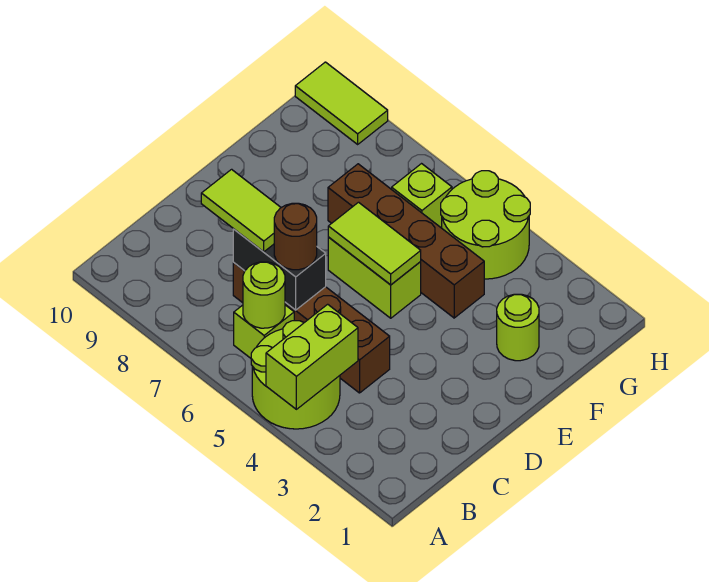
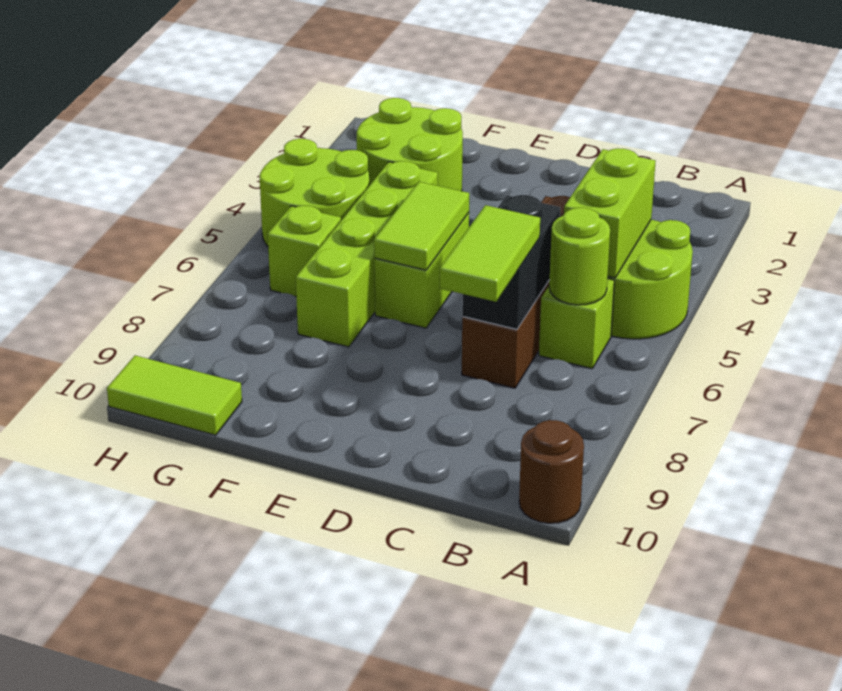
lime brick A4:B4 level 2 -> lime brick B4:B5 level 2
brown round brick C6 level 3 -> brown round brick A10 level 1
lime round brick F2 level 1 -> lime round brick F2:G3 level 1
brown brick F4:F7 level 1 -> lime brick F4:F7 level 1
lime tile H9:H10 level 1 -> lime tile G10:H10 level 1

